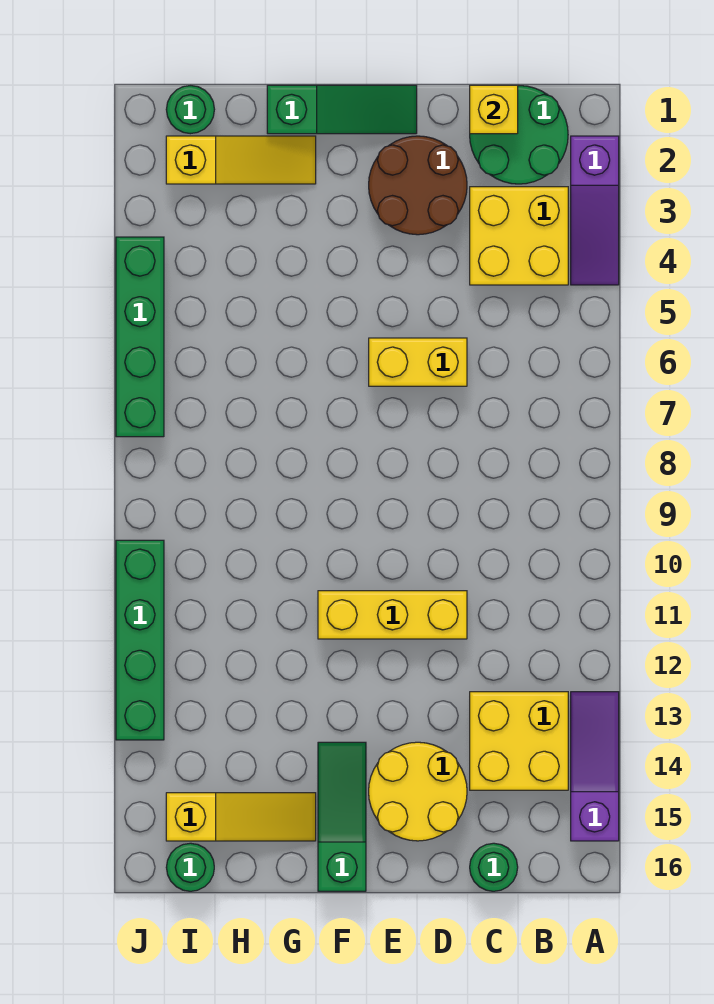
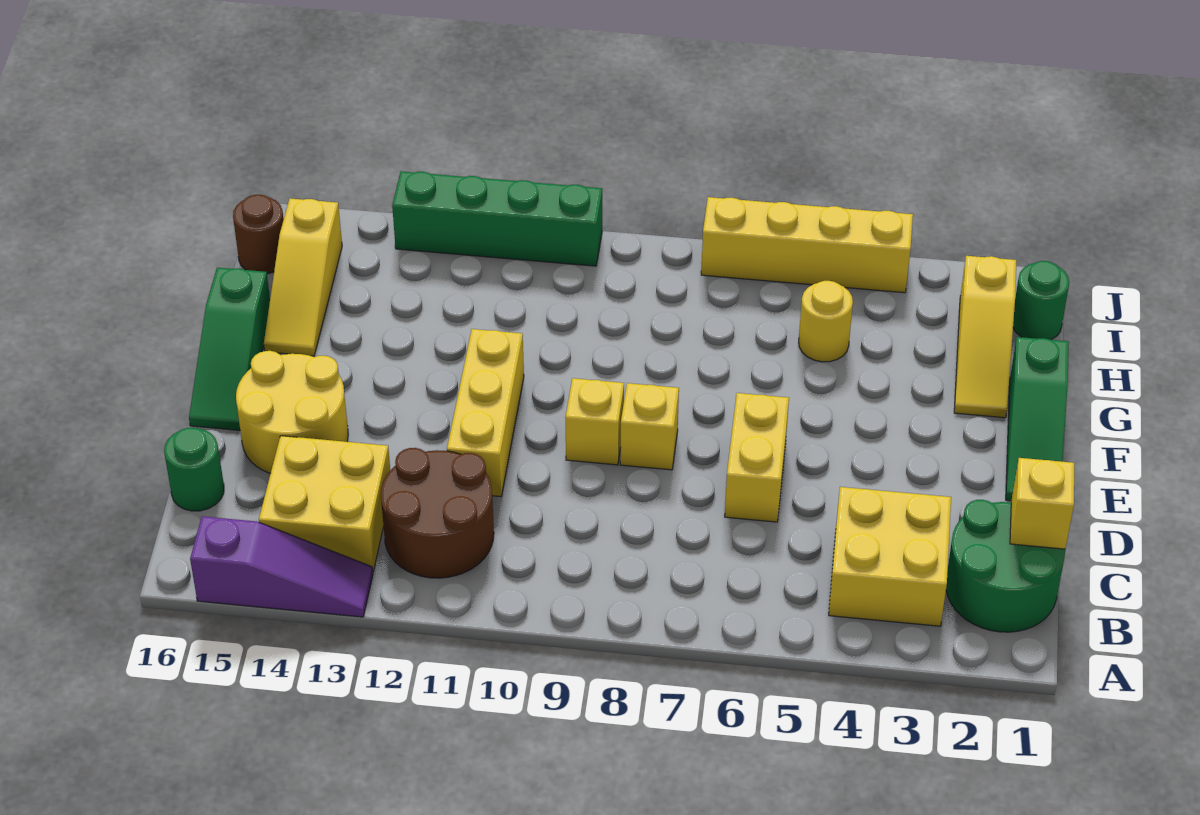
purple slope A2:A4 level 1 top 2 -> none
brown round brick D2:E3 level 1 -> brown round brick B11:C12 level 1
none -> yellow brick E8 level 1
none -> yellow brick E9 level 1
green slope F14:F16 level 1 top 16 -> green slope E16:G16 level 1 top G
none -> yellow round brick H5 level 1
green round brick I16 level 1 -> brown round brick I16 level 1
green brick J4:J7 level 1 -> yellow brick J4:J7 level 1

